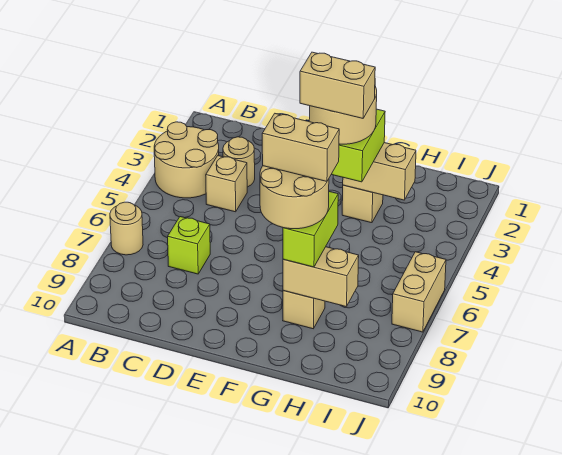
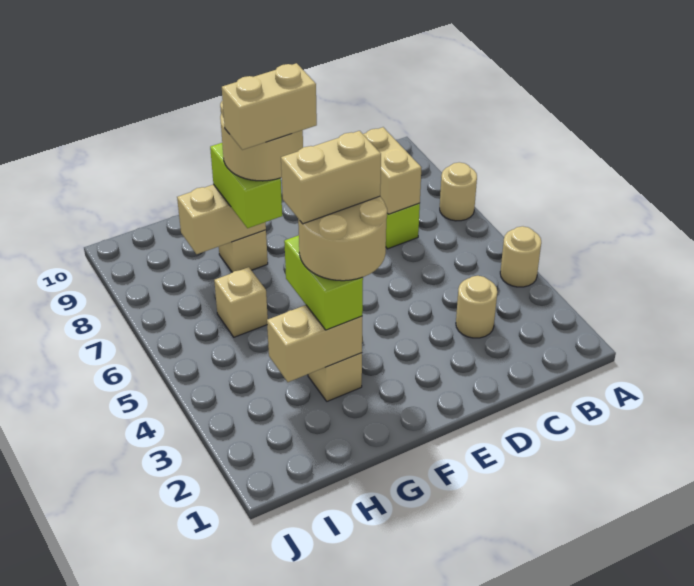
tan round brick A3:B4 level 1 -> tan round brick A4 level 1
tan brick C4 level 1 -> tan brick H6 level 1
tan brick J6:J7 level 1 -> tan brick C7:C8 level 2

